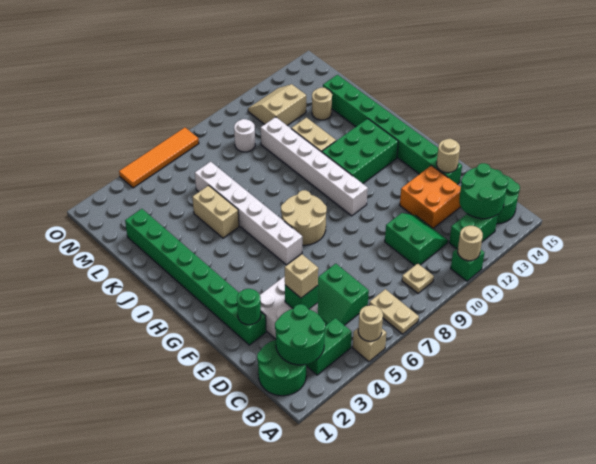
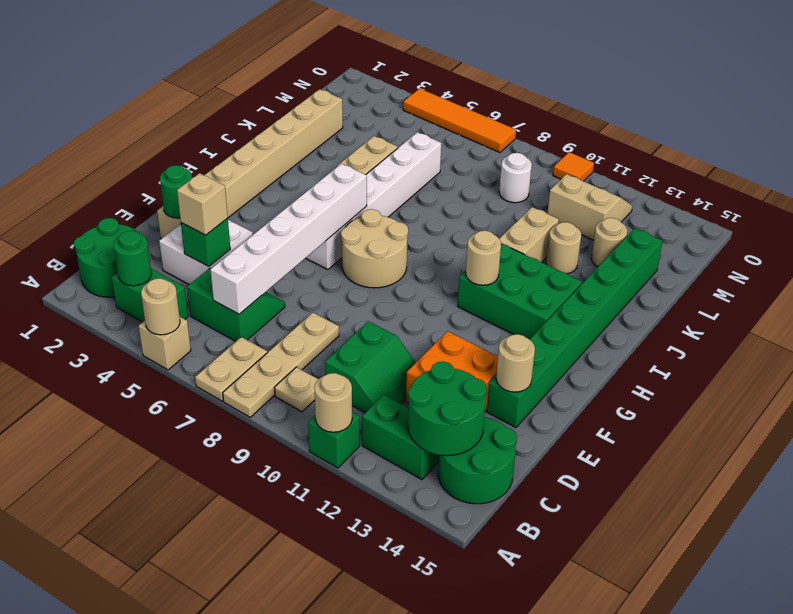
none -> tan plate A8:D8 level 1
green round brick B2:C3 level 2 -> green round brick B3 level 2
green slope C5:D6 level 1 top 6 -> green slope C5:D6 level 1 top C
green brick E2:L2 level 1 -> tan brick E2:L2 level 1
white brick G10:L10 level 1 -> white brick C6:H6 level 2
none -> tan round brick H11 level 2
none -> tan round brick K12 level 1
none -> orange tile O10 level 1

